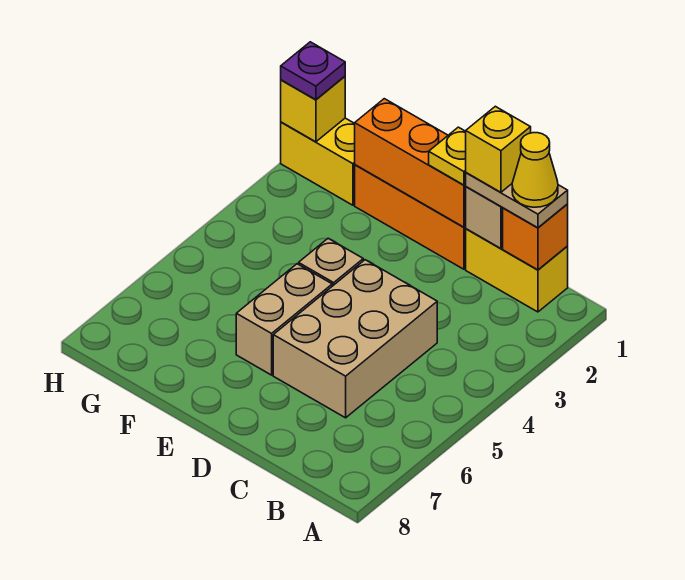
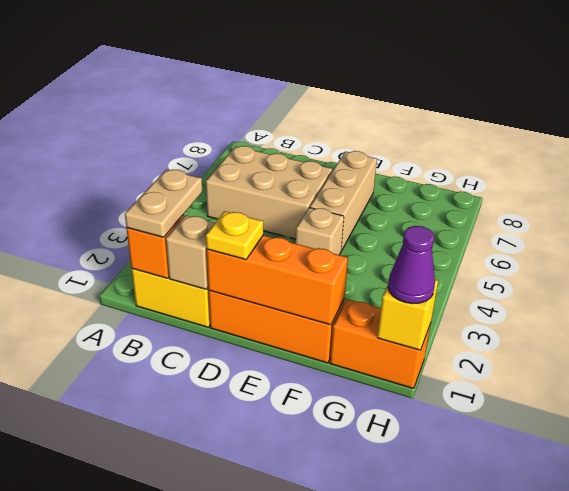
tan plate B1:C1 level 3 -> tan plate B1:B2 level 3
yellow cone B1 level 4 -> none
yellow brick C1 level 4 -> none
tan brick C4:D6 level 1 -> tan brick B5:D6 level 1
tan brick E5:E6 level 1 -> tan brick E5:E7 level 1
yellow brick G1:H1 level 1 -> orange brick G1:H1 level 1
purple plate H1 level 3 -> purple cone H1 level 3

